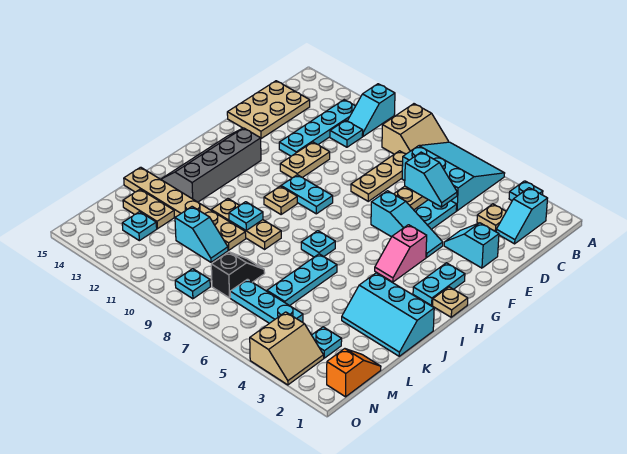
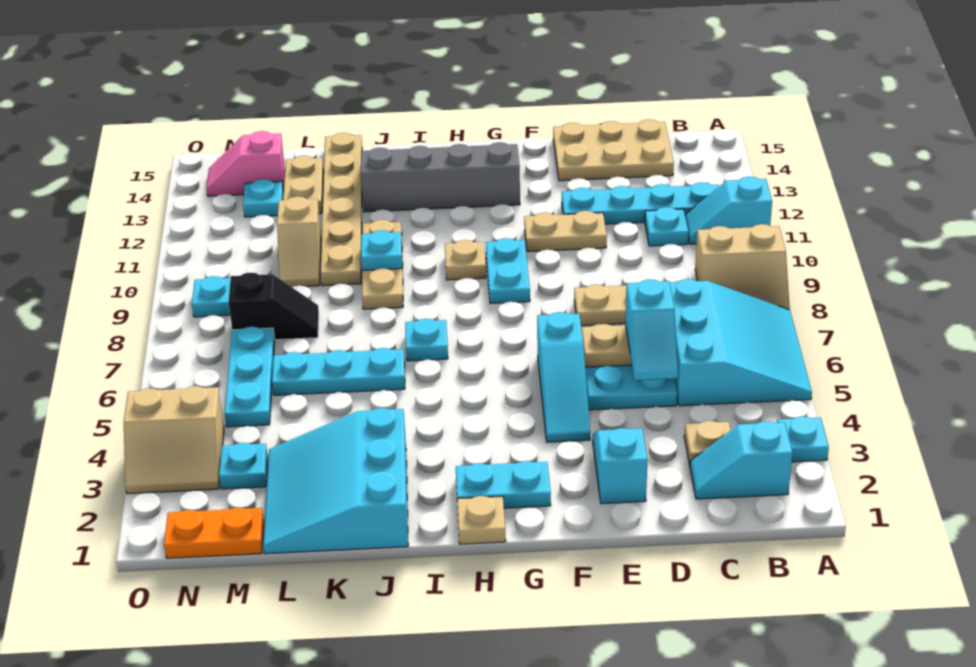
pink slope G4:H4 level 1 top G -> pink slope M14:N14 level 1 top M
cyan slope J1:K3 level 1 top J -> cyan slope J1:L3 level 1 top J
cyan slope L10:L11 level 1 top 11 -> tan slope L10:L11 level 1 top 11
orange slope M1:N1 level 1 top N -> orange plate M1:N1 level 1

